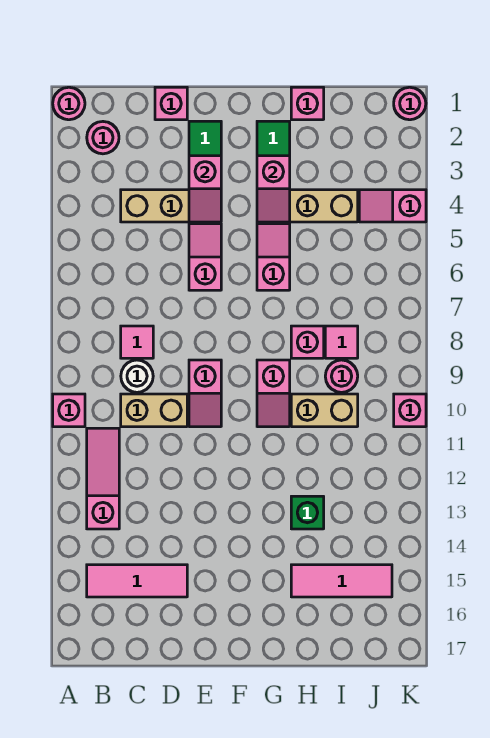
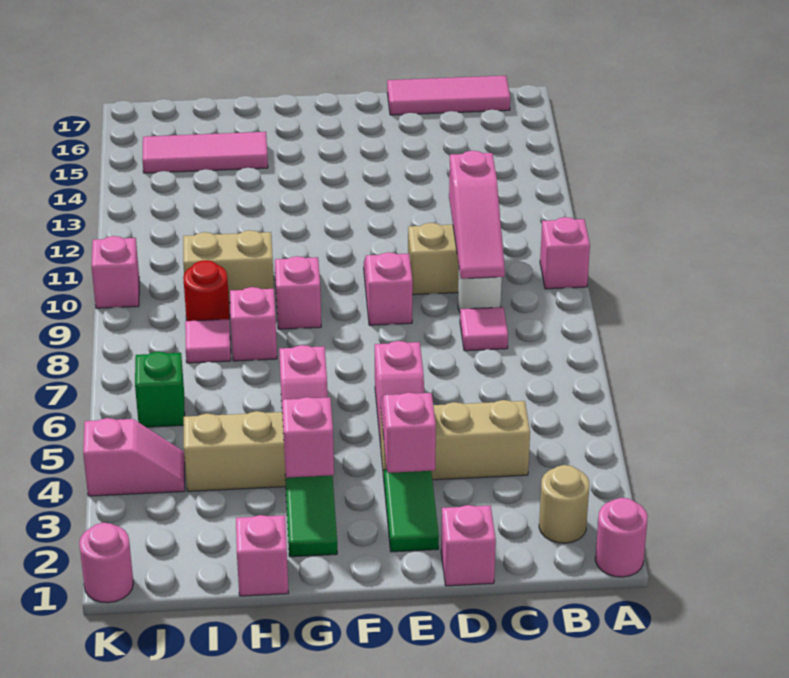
pink round brick B2 level 1 -> tan round brick B2 level 1
pink slope B11:B13 level 1 top 13 -> pink slope C9:C11 level 2 top 11
pink tile B15:D15 level 1 -> pink tile B17:D17 level 1
green brick H13 level 1 -> green brick J6 level 1
pink round brick I9 level 1 -> red round brick I9 level 1

